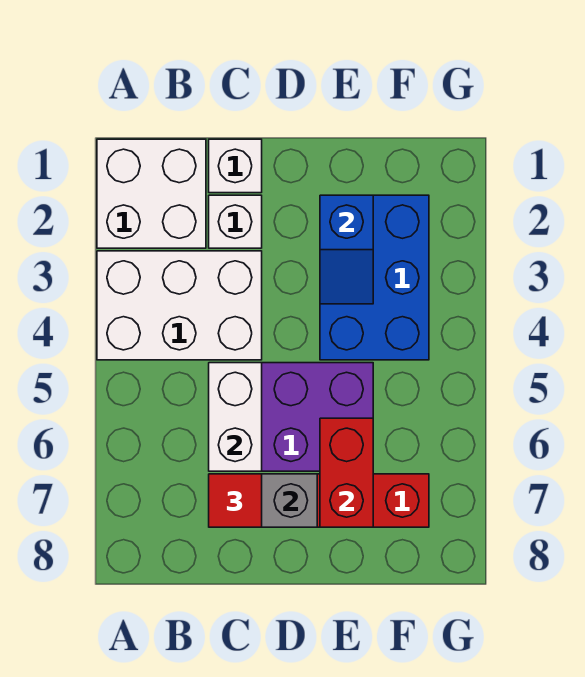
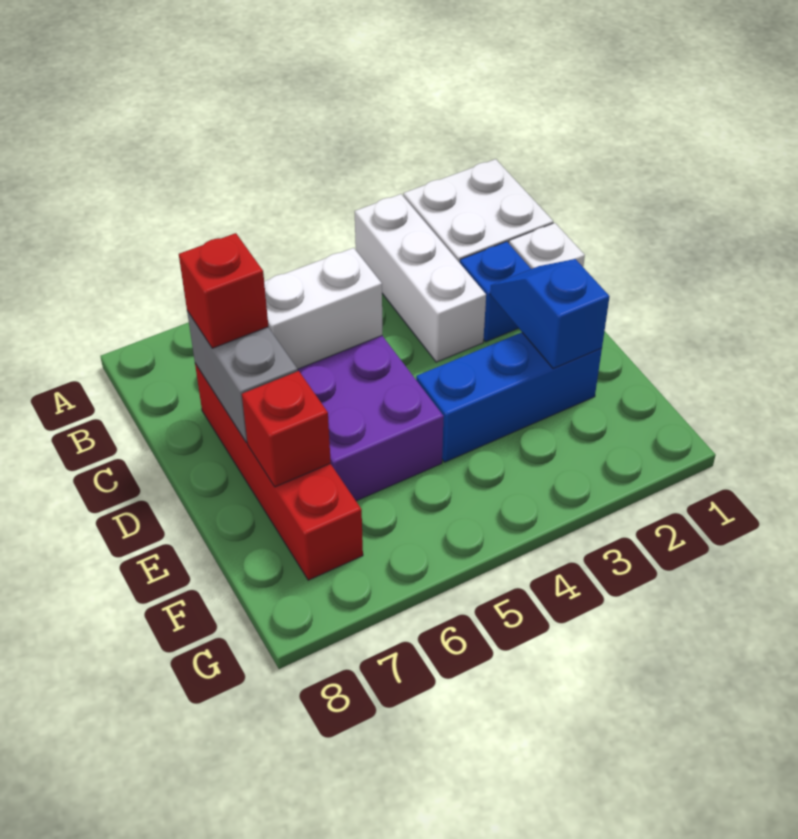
white brick A3:C4 level 1 -> white brick A3:C3 level 1
white brick C2 level 1 -> blue brick C2 level 1
red tile C7 level 3 -> red brick C7 level 3
blue brick E2:F4 level 1 -> blue brick E2:E4 level 1
blue slope E2:E3 level 2 top 2 -> blue slope D2:E2 level 2 top E
red brick E6:E7 level 2 -> red brick E7 level 2

